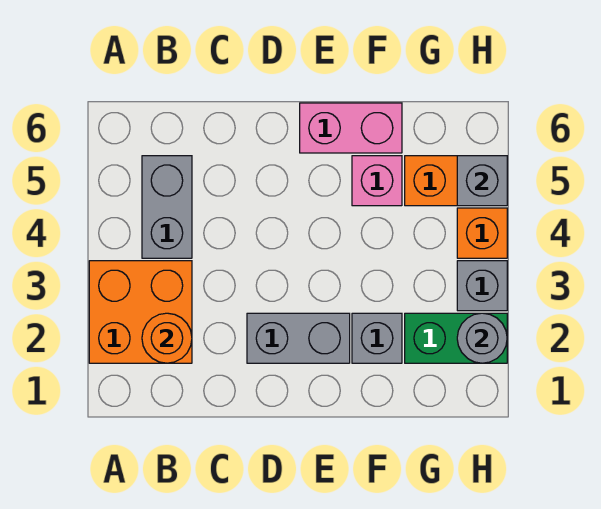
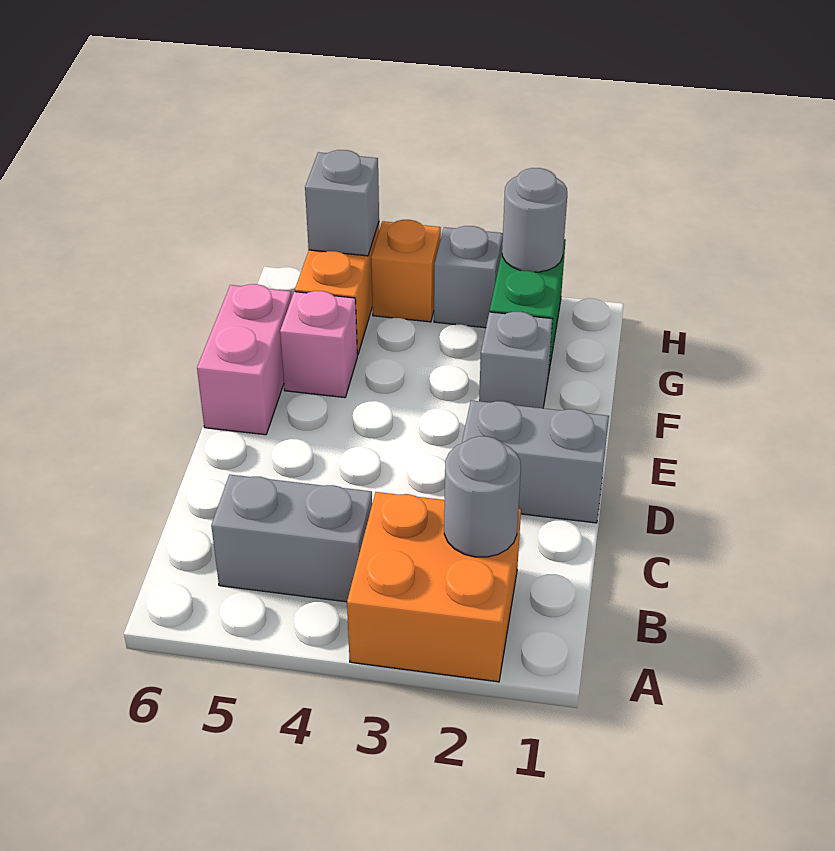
orange round brick B2 level 2 -> grey round brick B2 level 2
grey brick D2:E2 level 1 -> grey brick D1:D2 level 1

